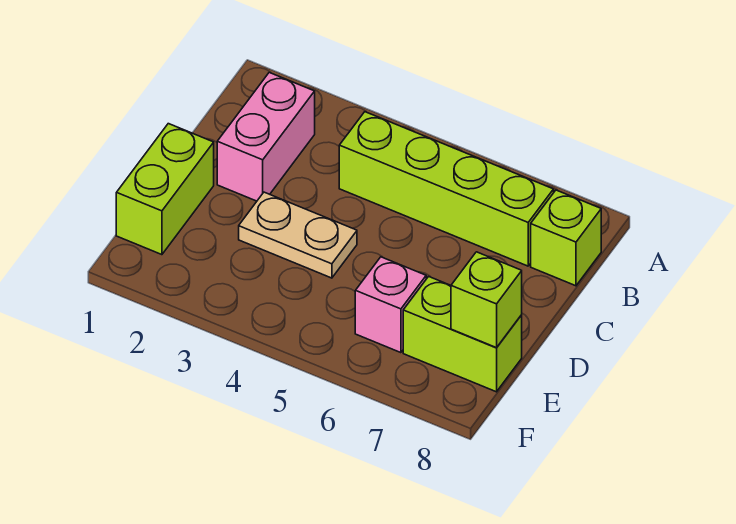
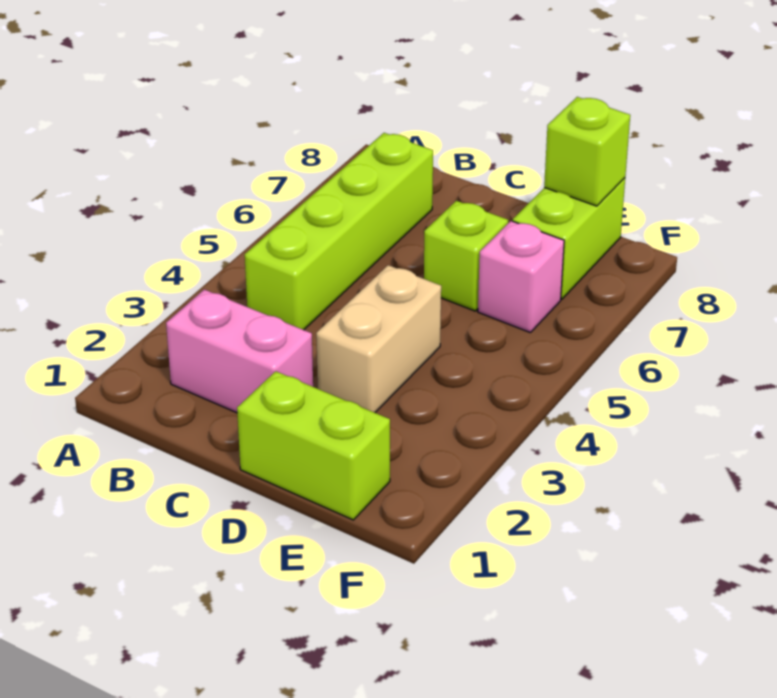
lime brick B8 level 1 -> lime brick D6 level 1
tan plate D3:D4 level 1 -> tan brick D3:D4 level 1

